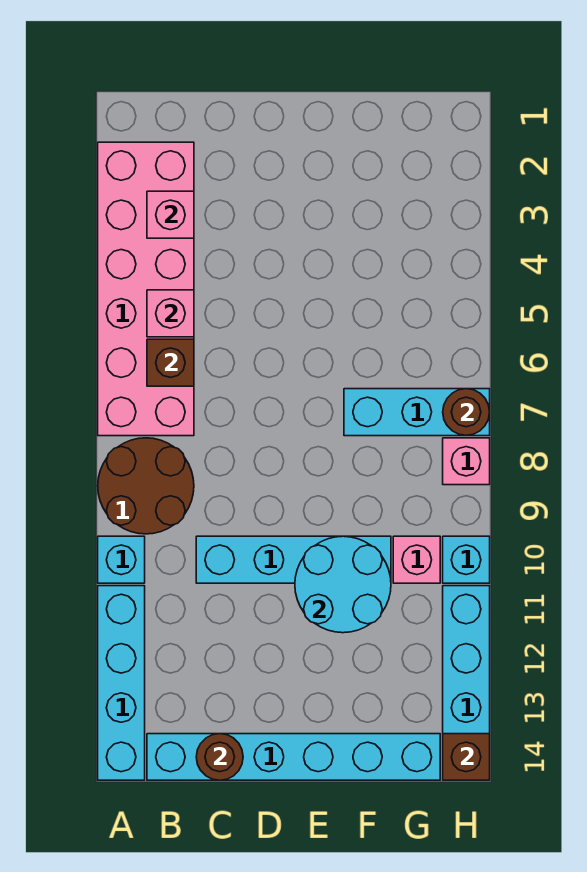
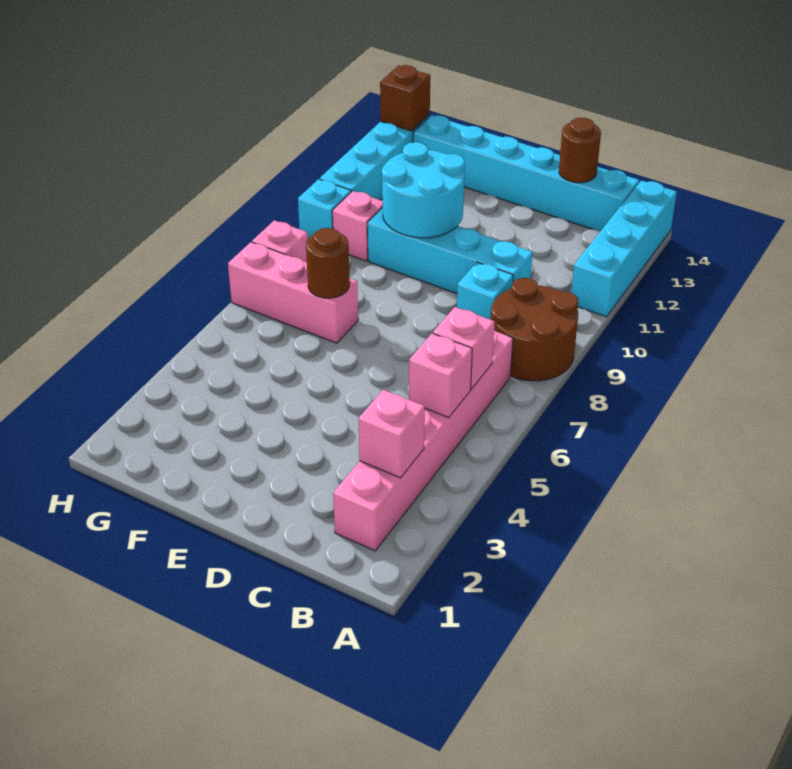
pink brick A2:B7 level 1 -> pink brick B2:B7 level 1
cyan brick A10 level 1 -> cyan brick C9 level 1
brown brick B6 level 2 -> pink brick B6 level 2
cyan brick F7:H7 level 1 -> pink brick F7:H7 level 1
brown round brick H7 level 2 -> brown round brick F7 level 2

